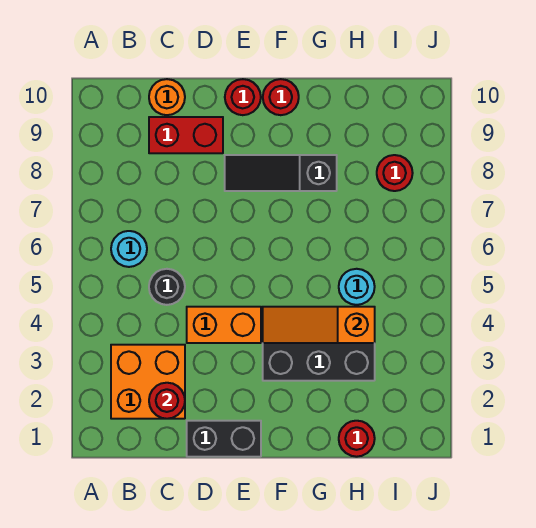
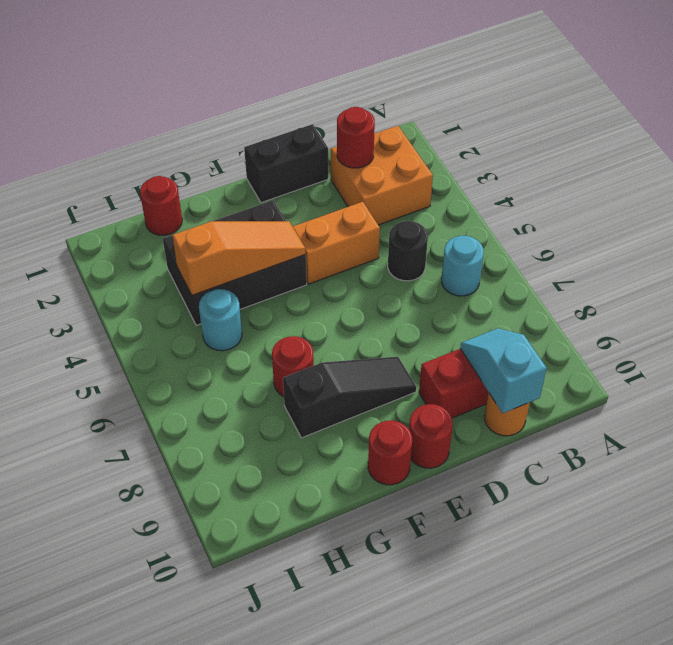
none -> cyan slope C9:C10 level 2 top 10
red round brick I8 level 1 -> red round brick G7 level 1

